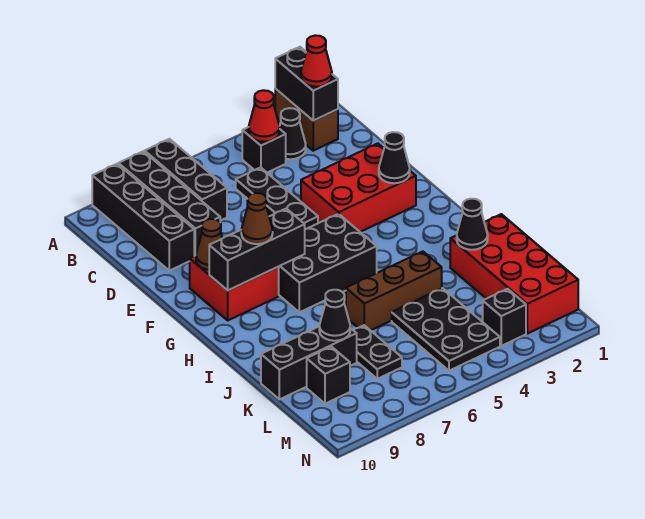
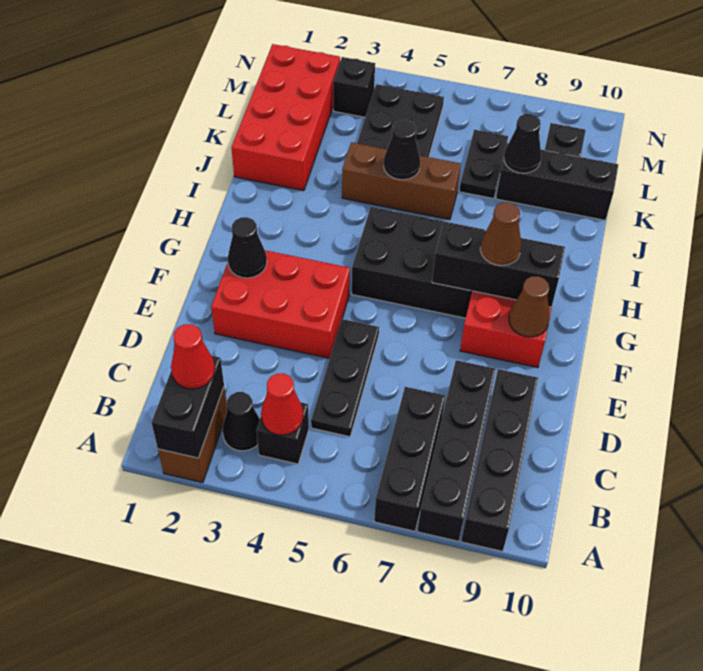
black cone J2 level 2 -> black cone J5 level 2

